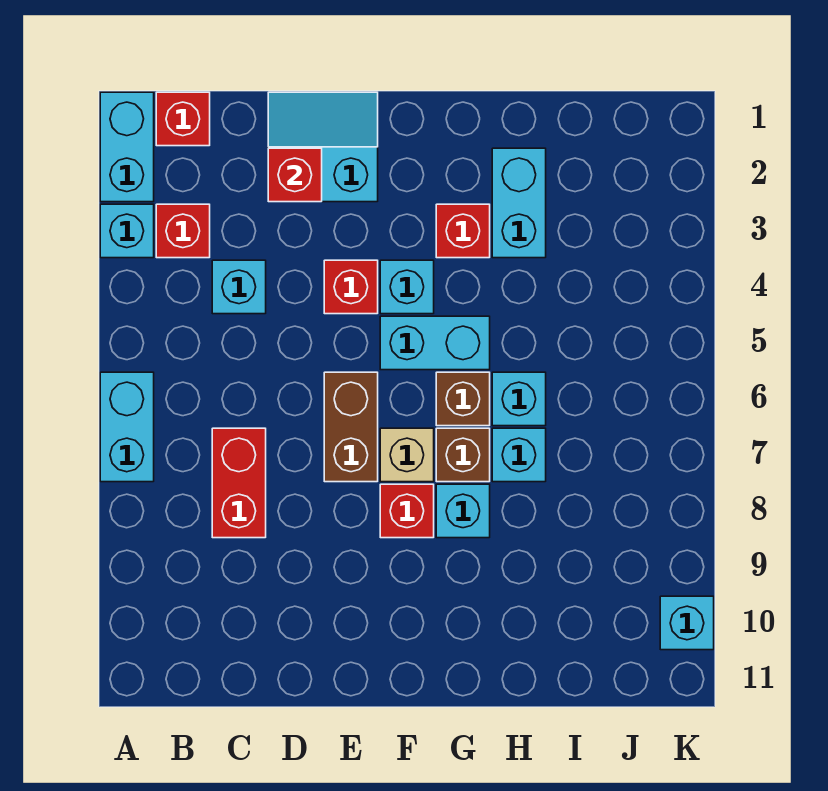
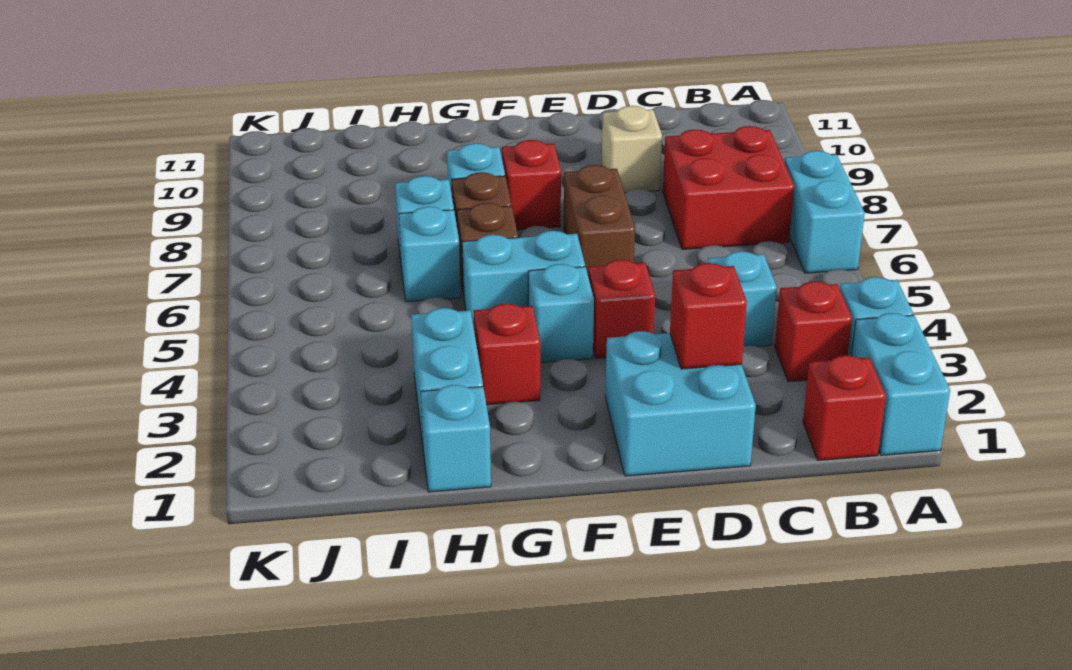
red brick C7:C8 level 1 -> red brick B7:C8 level 1
cyan slope D1:E2 level 1 top 2 -> cyan brick D1:E2 level 1
tan brick F7 level 1 -> tan brick D9 level 1
cyan brick K10 level 1 -> cyan brick H1 level 1

